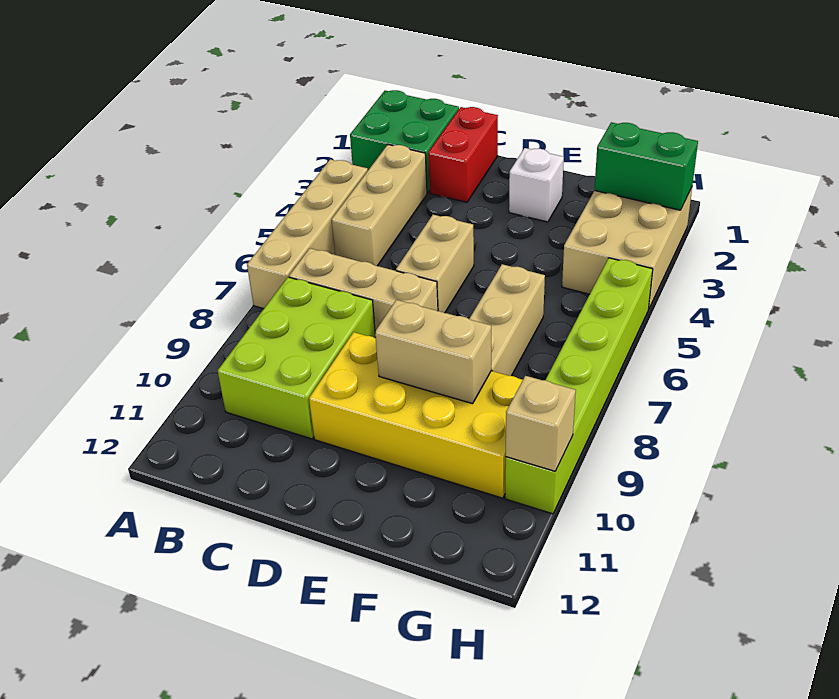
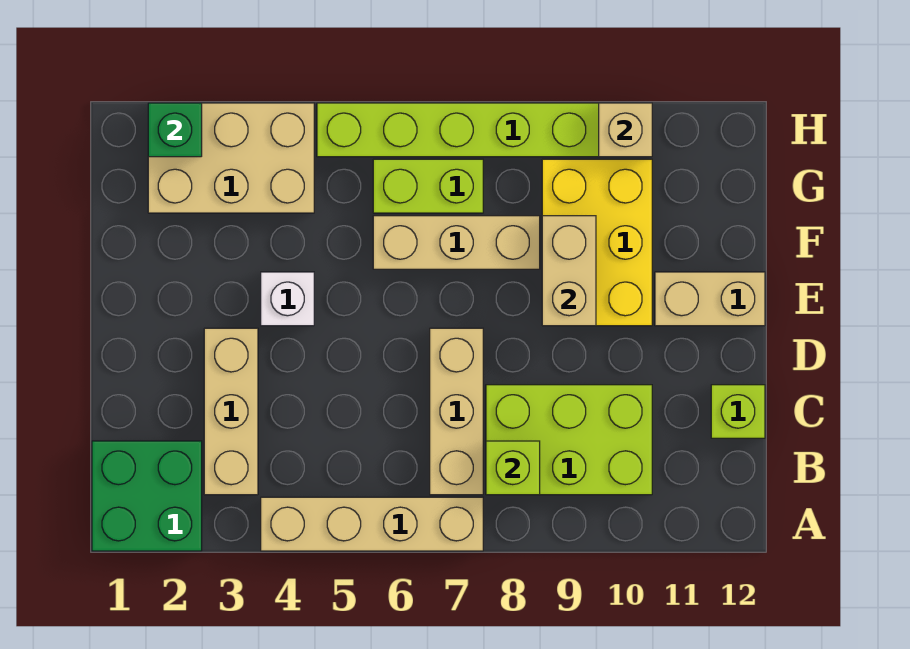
tan brick B3:B5 level 1 -> tan brick B3:D3 level 1
none -> lime brick B8 level 2
red brick C1:C2 level 1 -> none
none -> lime brick C12 level 1
tan brick D5:D6 level 1 -> tan brick E11:E12 level 1
yellow brick D9:G10 level 1 -> yellow brick E9:G10 level 1
white brick E2 level 1 -> white brick E4 level 1
green brick G2:H2 level 2 -> green brick H2 level 2
none -> lime brick G6:G7 level 1

